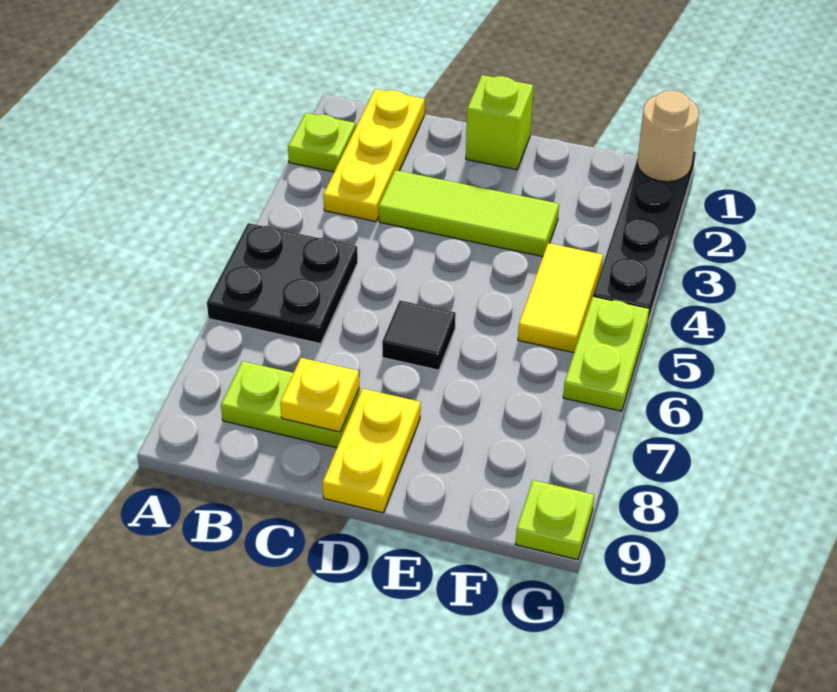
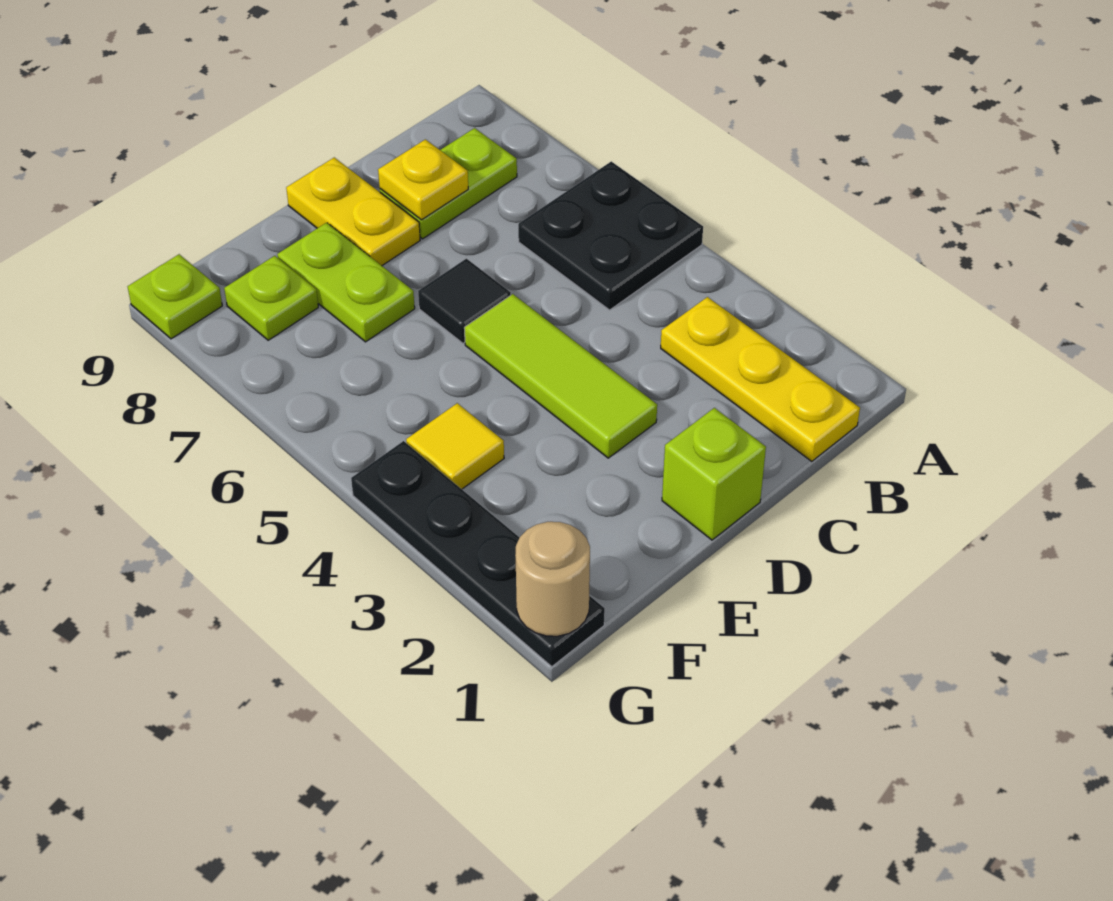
lime plate A2 level 1 -> lime plate F8 level 1
lime tile C3:E3 level 1 -> lime tile D3:D5 level 1
yellow tile F4:F5 level 1 -> yellow tile F4 level 1
lime plate G5:G6 level 1 -> lime plate E7:E8 level 1

